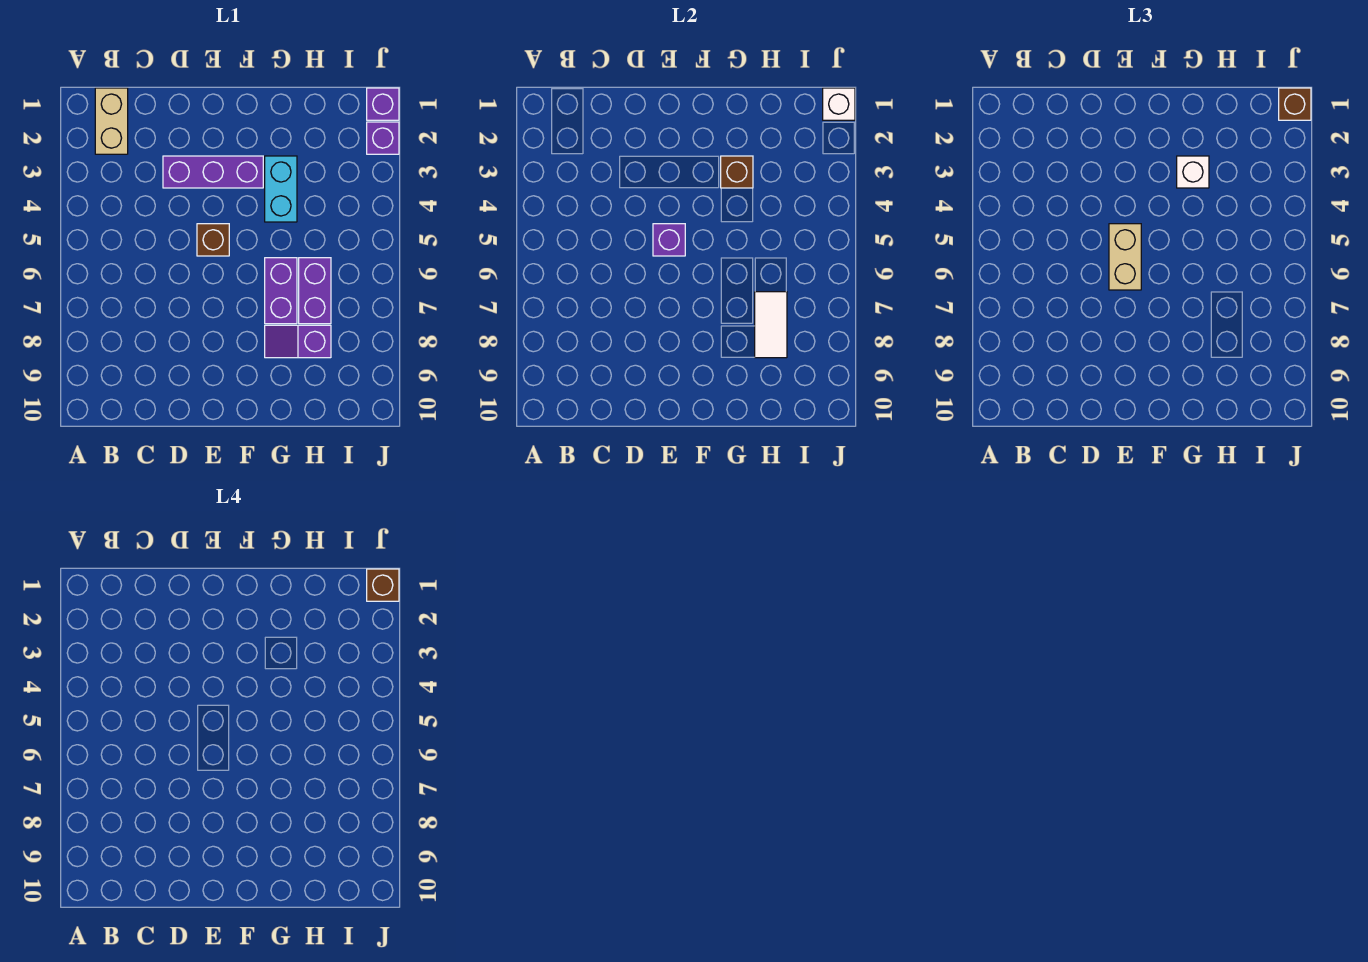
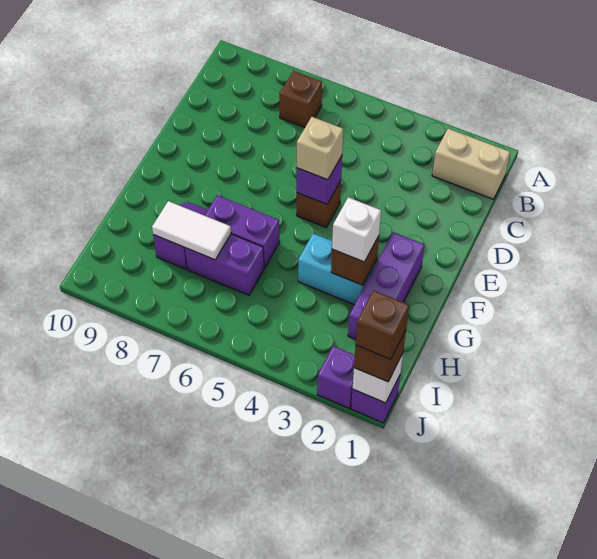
none -> brown brick B7 level 1
purple brick D3:F3 level 1 -> purple brick F2:H2 level 1
tan brick E5:E6 level 3 -> tan brick E5 level 3

